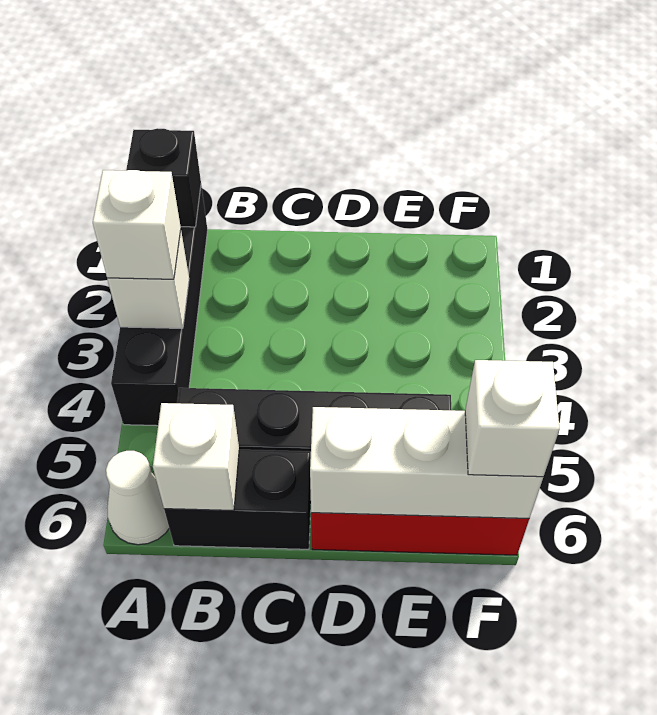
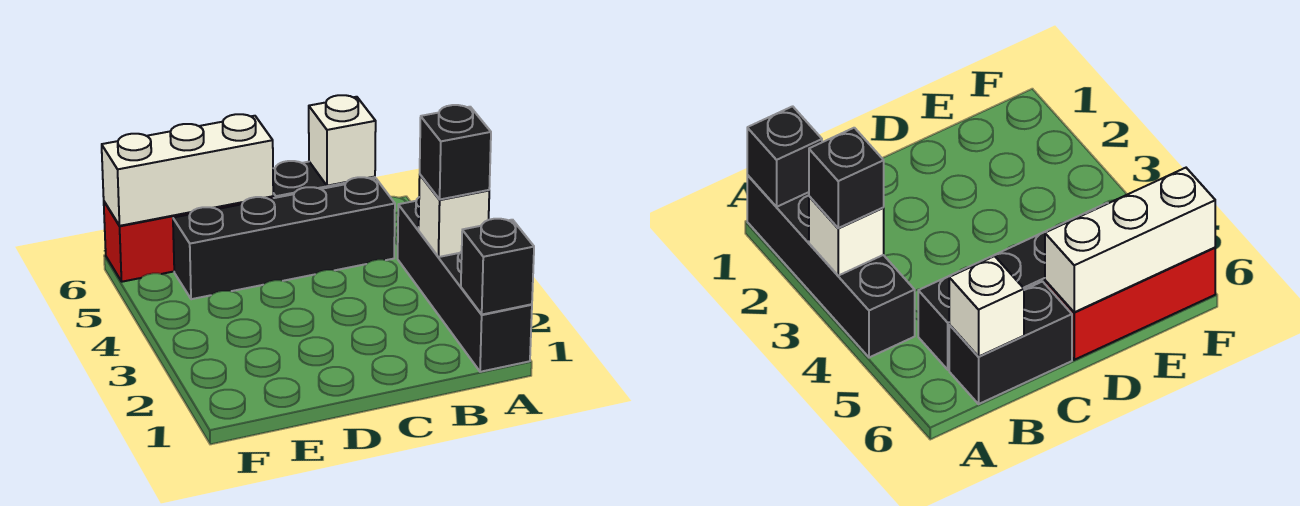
white brick A3 level 3 -> black brick A3 level 3
white cone A6 level 1 -> none
white brick F6 level 3 -> none

